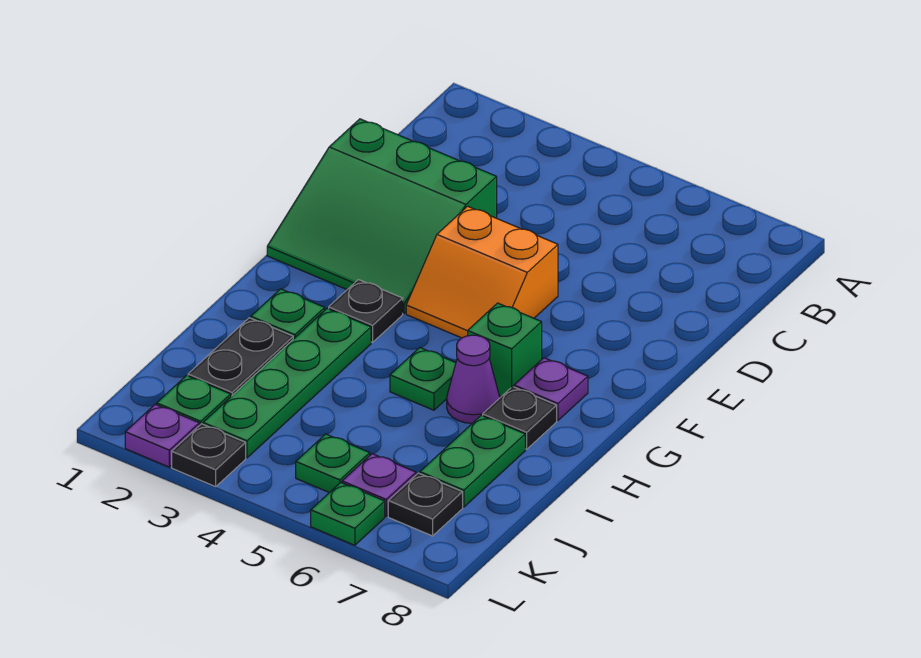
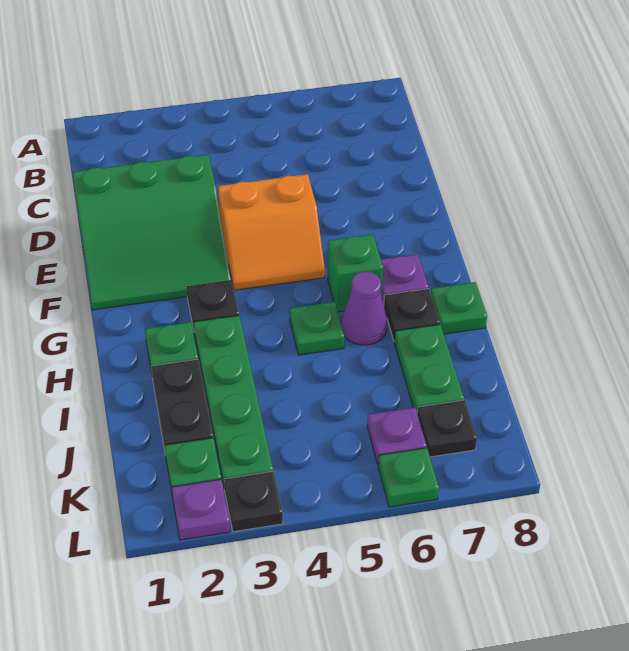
green plate K5 level 1 -> green plate H8 level 1

